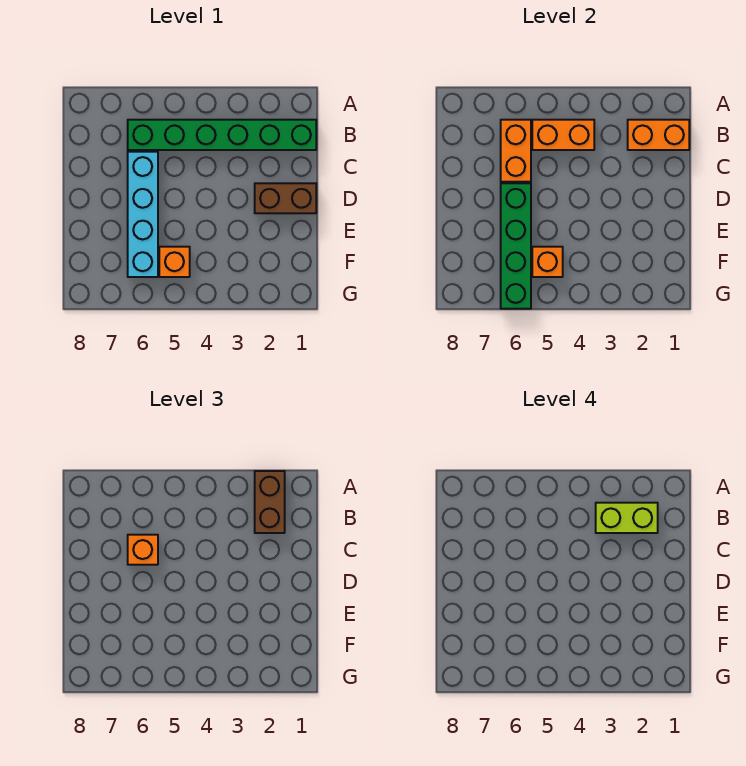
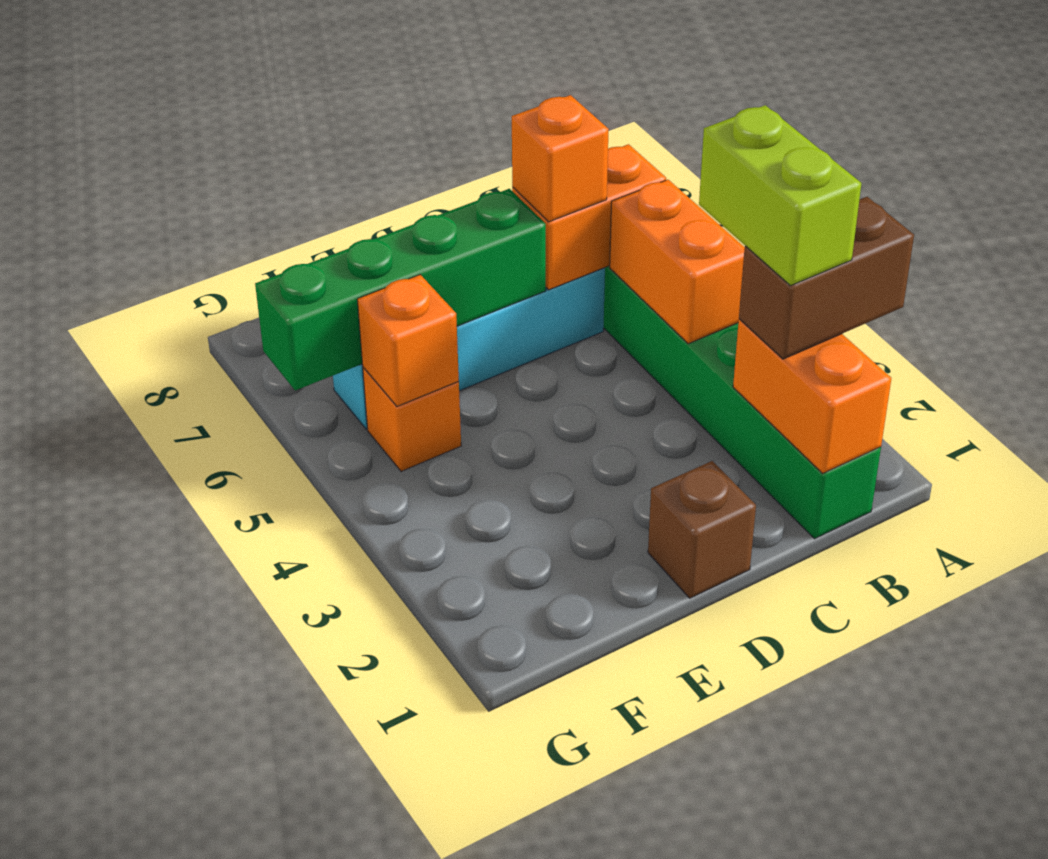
brown brick D1:D2 level 1 -> brown brick D1 level 1

